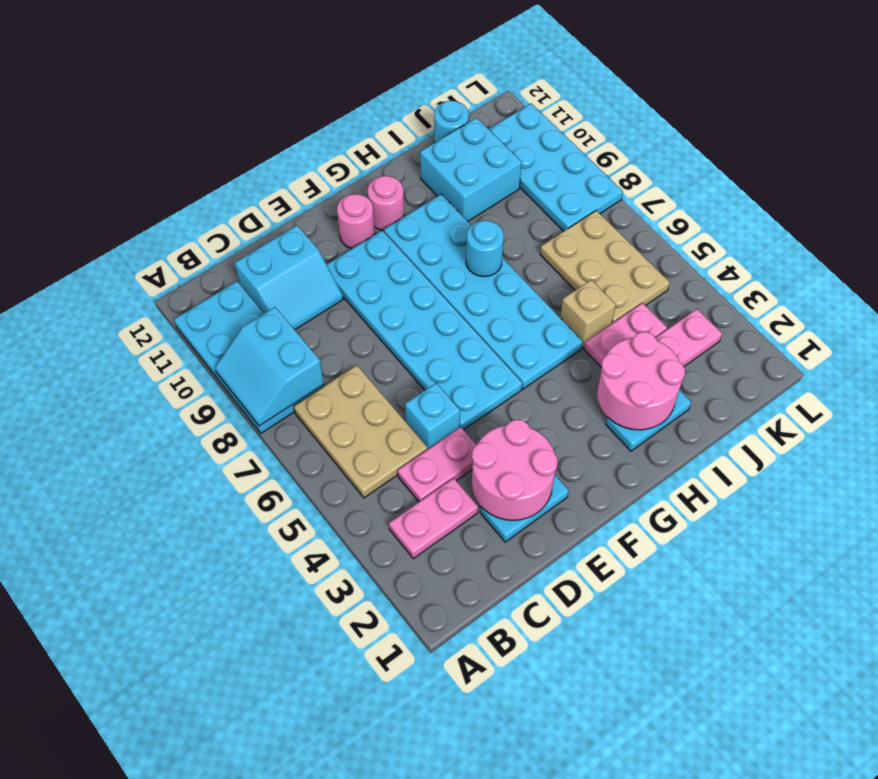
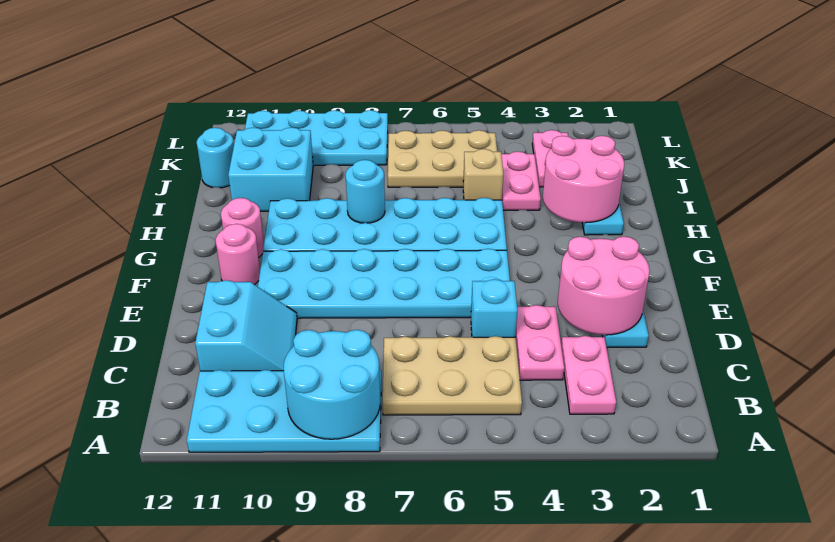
cyan slope A8:B9 level 2 top B -> cyan round brick A8:B9 level 2

